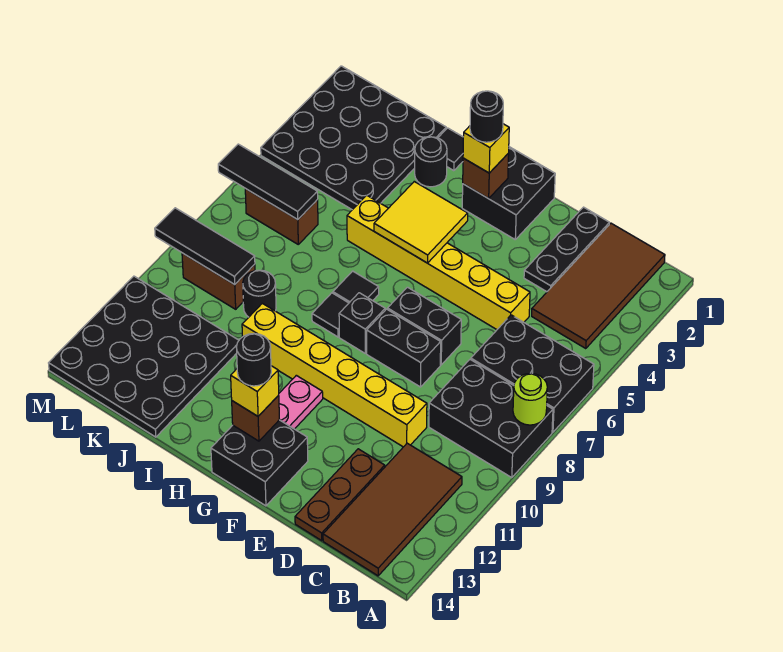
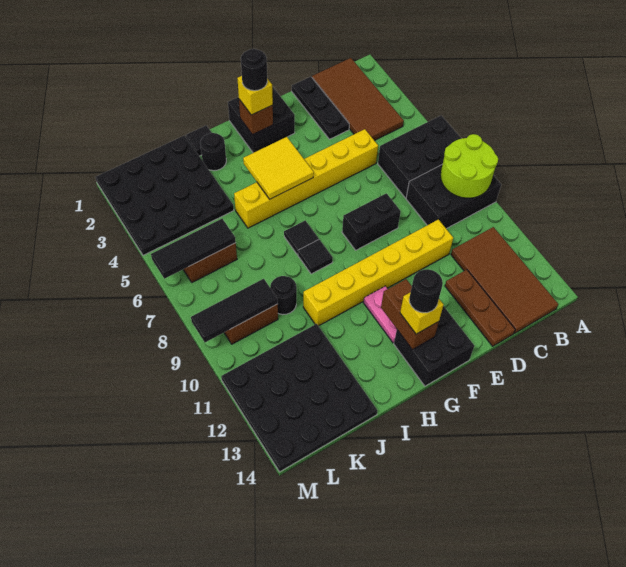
lime round brick A8 level 2 -> lime round brick A8:B9 level 2
black brick E7:F7 level 1 -> none
black brick G8 level 1 -> none
brown brick G13 level 2 -> brown brick G12:G13 level 2

